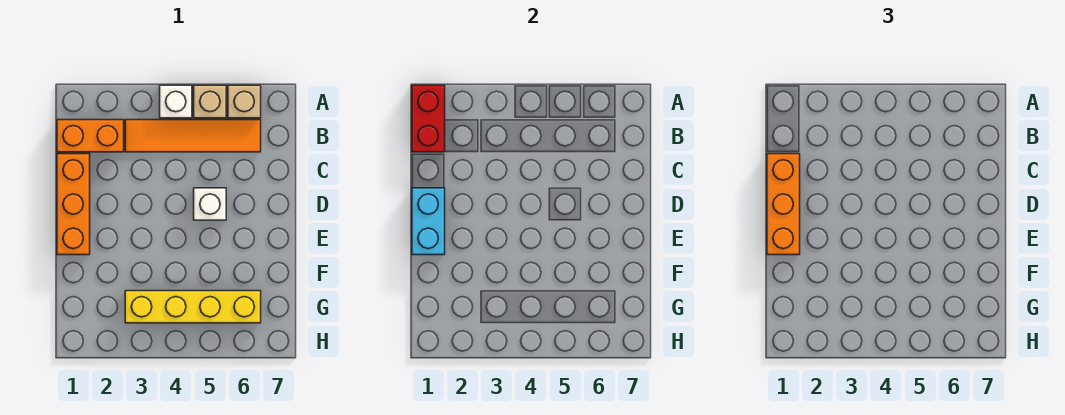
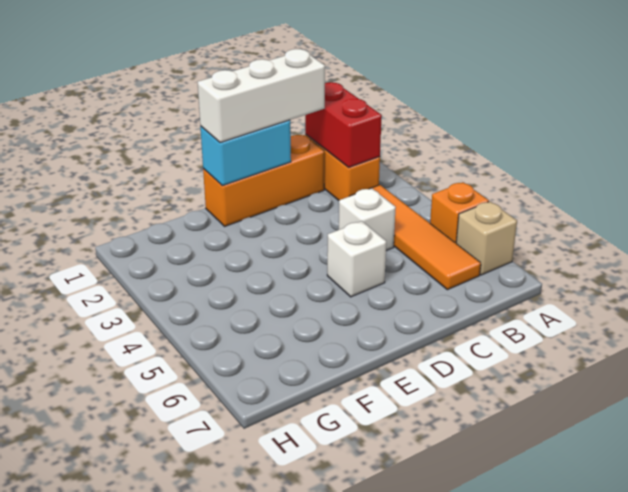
red brick A1:B1 level 2 -> red brick B1:B2 level 2
white brick A4 level 1 -> white brick C4 level 1
tan brick A5 level 1 -> orange brick A5 level 1
orange brick C1:E1 level 3 -> white brick C1:E1 level 3
yellow brick G3:G6 level 1 -> none

